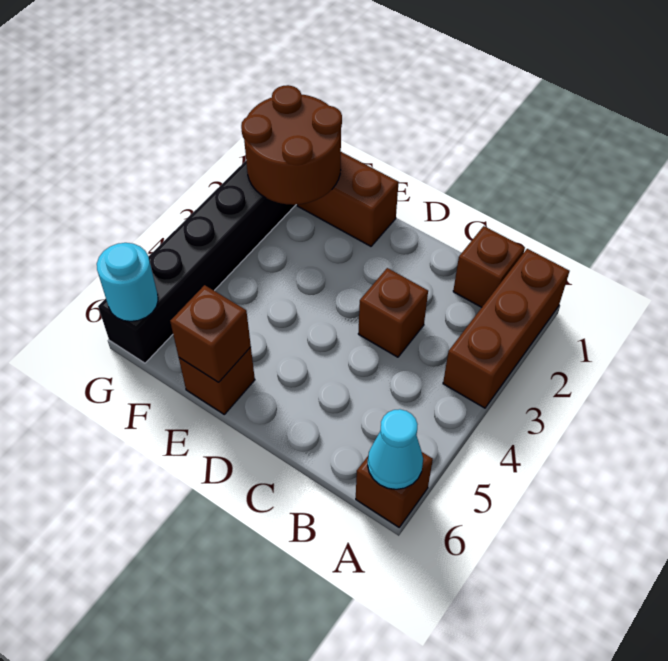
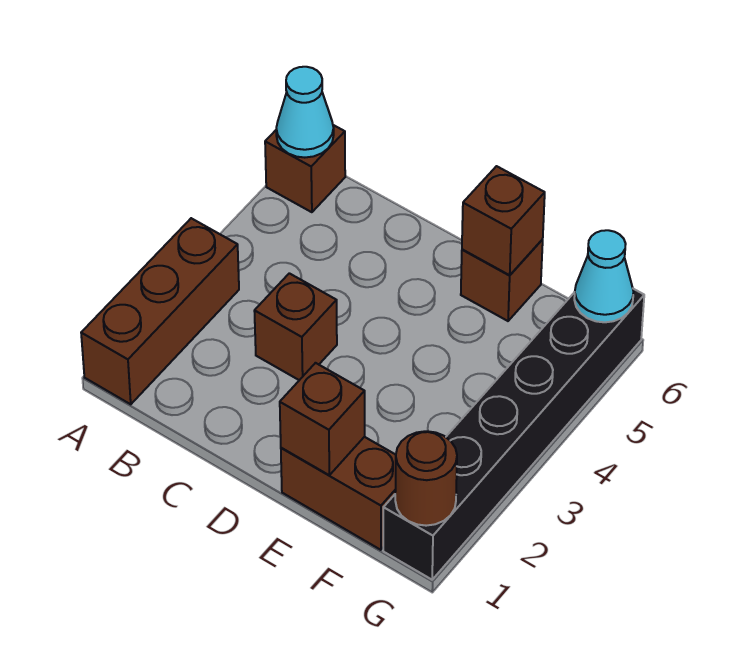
brown brick B1 level 1 -> brown brick E1 level 2
brown round brick F1:G2 level 2 -> brown round brick G1 level 2
cyan round brick G6 level 2 -> cyan cone G6 level 2

